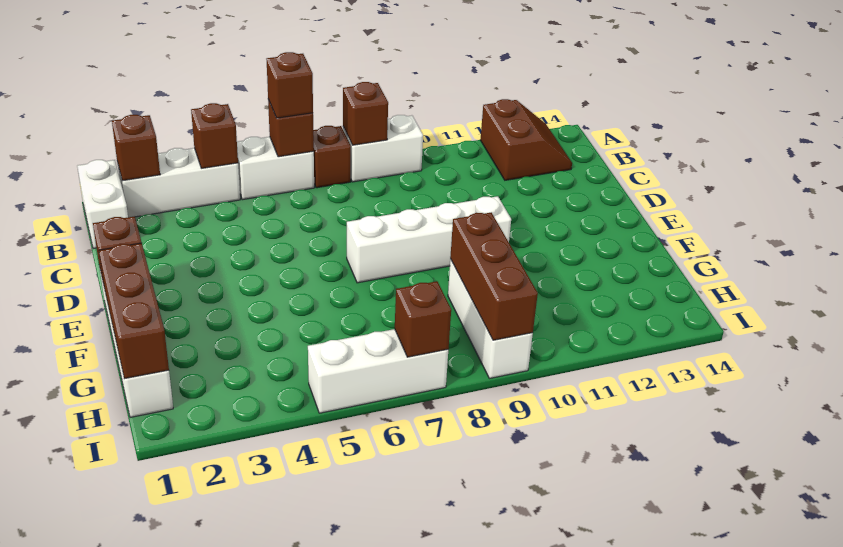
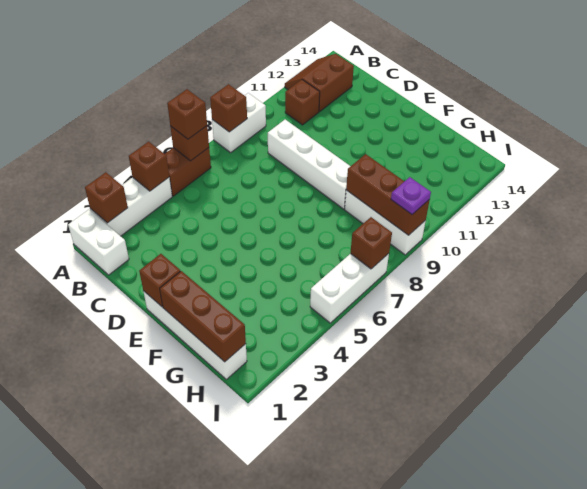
white brick A5:A6 level 1 -> brown brick A5:A6 level 1
brown brick A7 level 1 -> brown brick B11 level 1
brown slope A12:B13 level 1 top 12 -> brown slope A12:B13 level 1 top B
white brick E7:E10 level 1 -> white brick C9:F9 level 1
none -> purple plate I9 level 3

